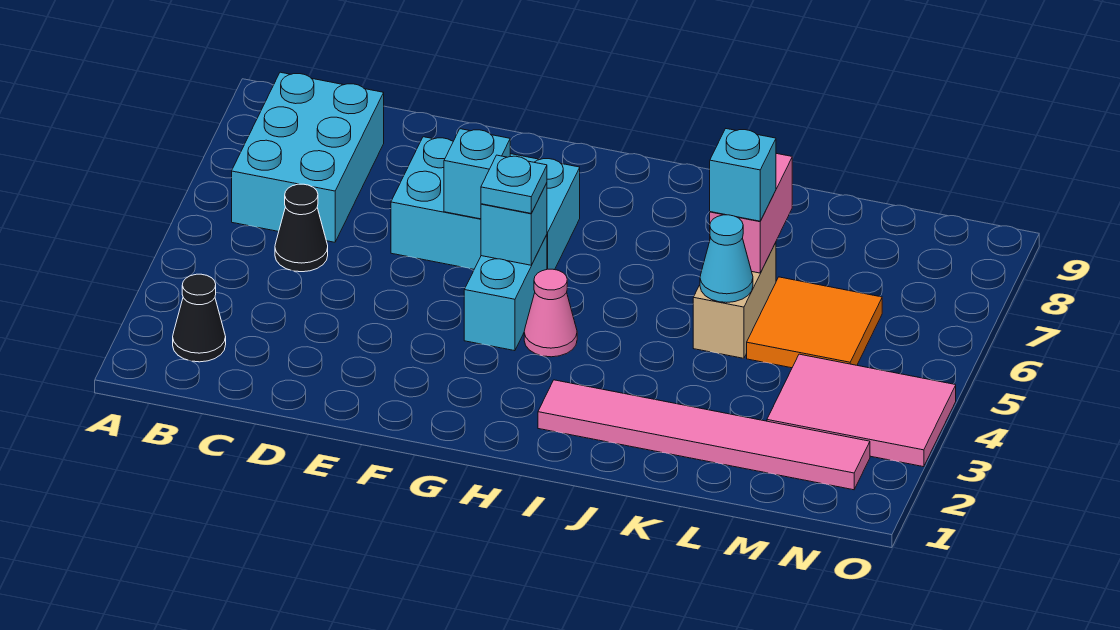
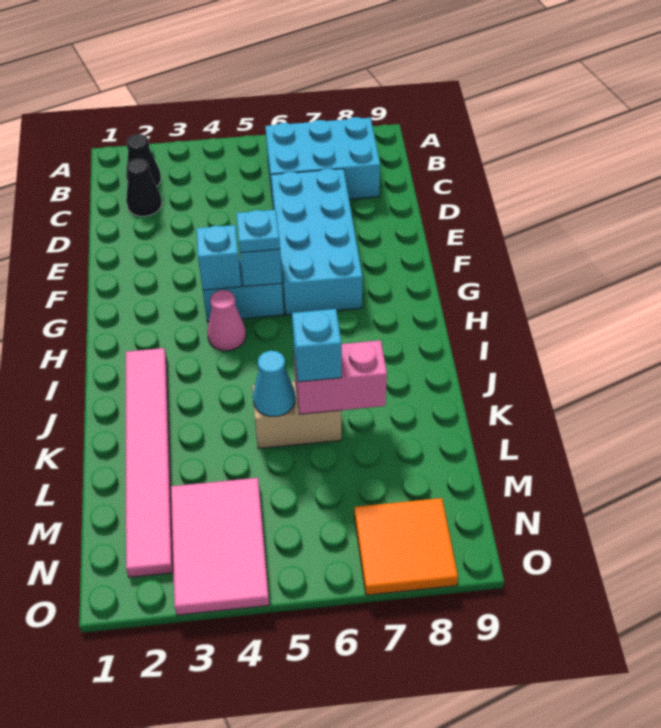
black cone C5 level 1 -> black cone C2 level 1
cyan brick E6:G7 level 1 -> cyan brick D6:G7 level 1
cyan brick F6 level 2 -> cyan brick G4 level 2
orange tile L5:M6 level 1 -> orange tile N7:O8 level 1

